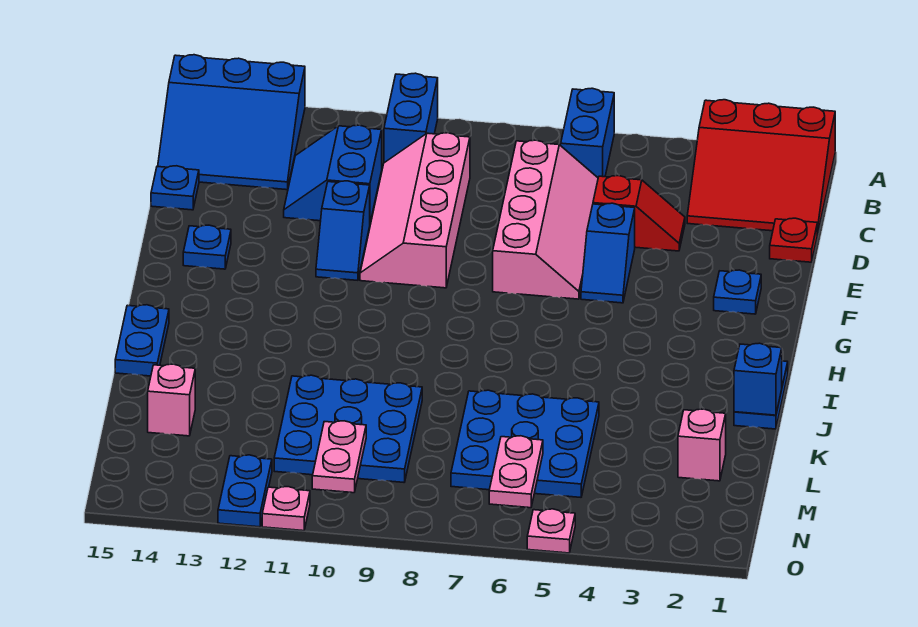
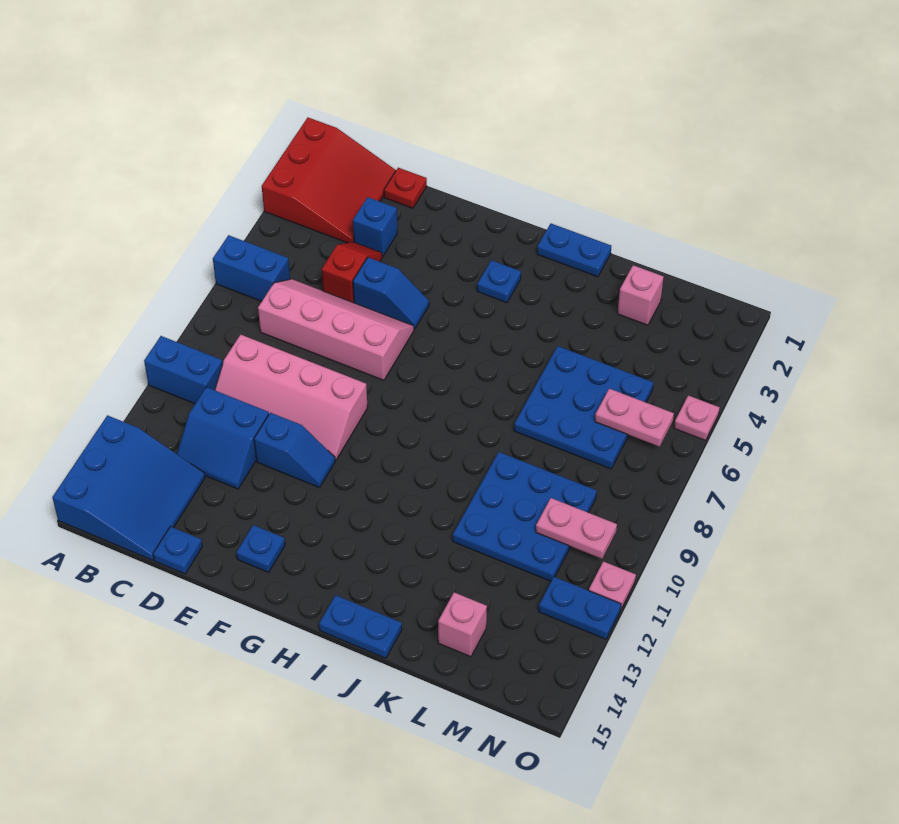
blue plate F2 level 1 -> blue plate H3 level 1
blue brick J1 level 2 -> blue brick D3 level 1

